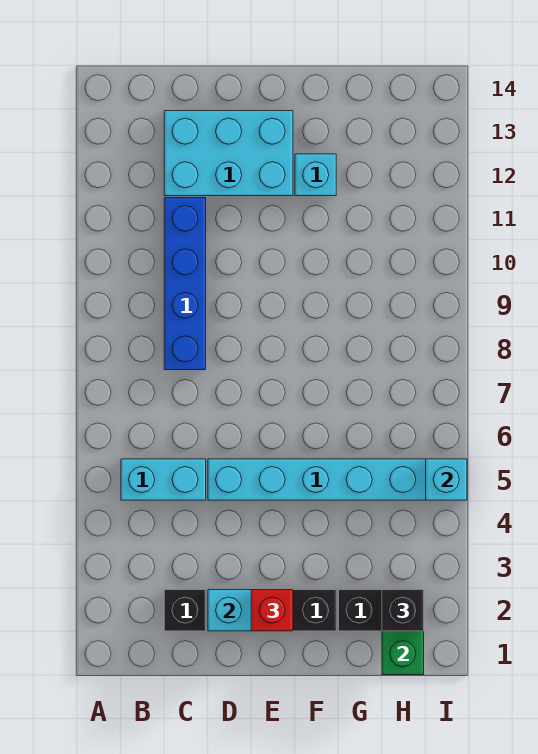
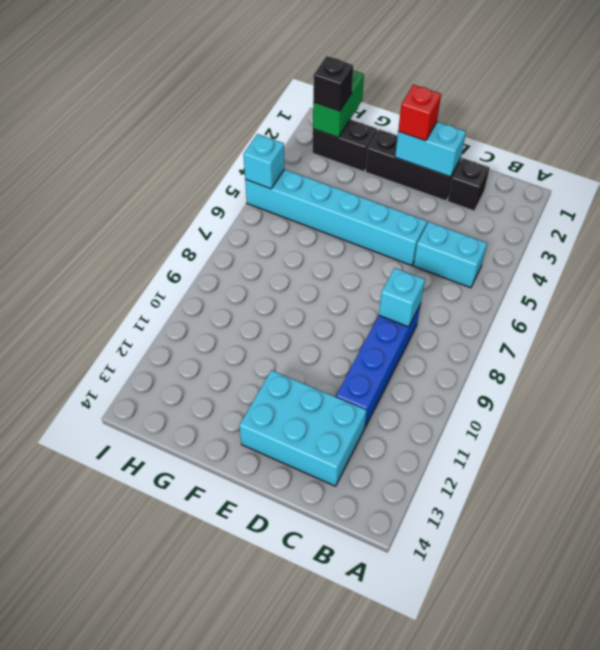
cyan brick F12 level 1 -> cyan brick C8 level 2

